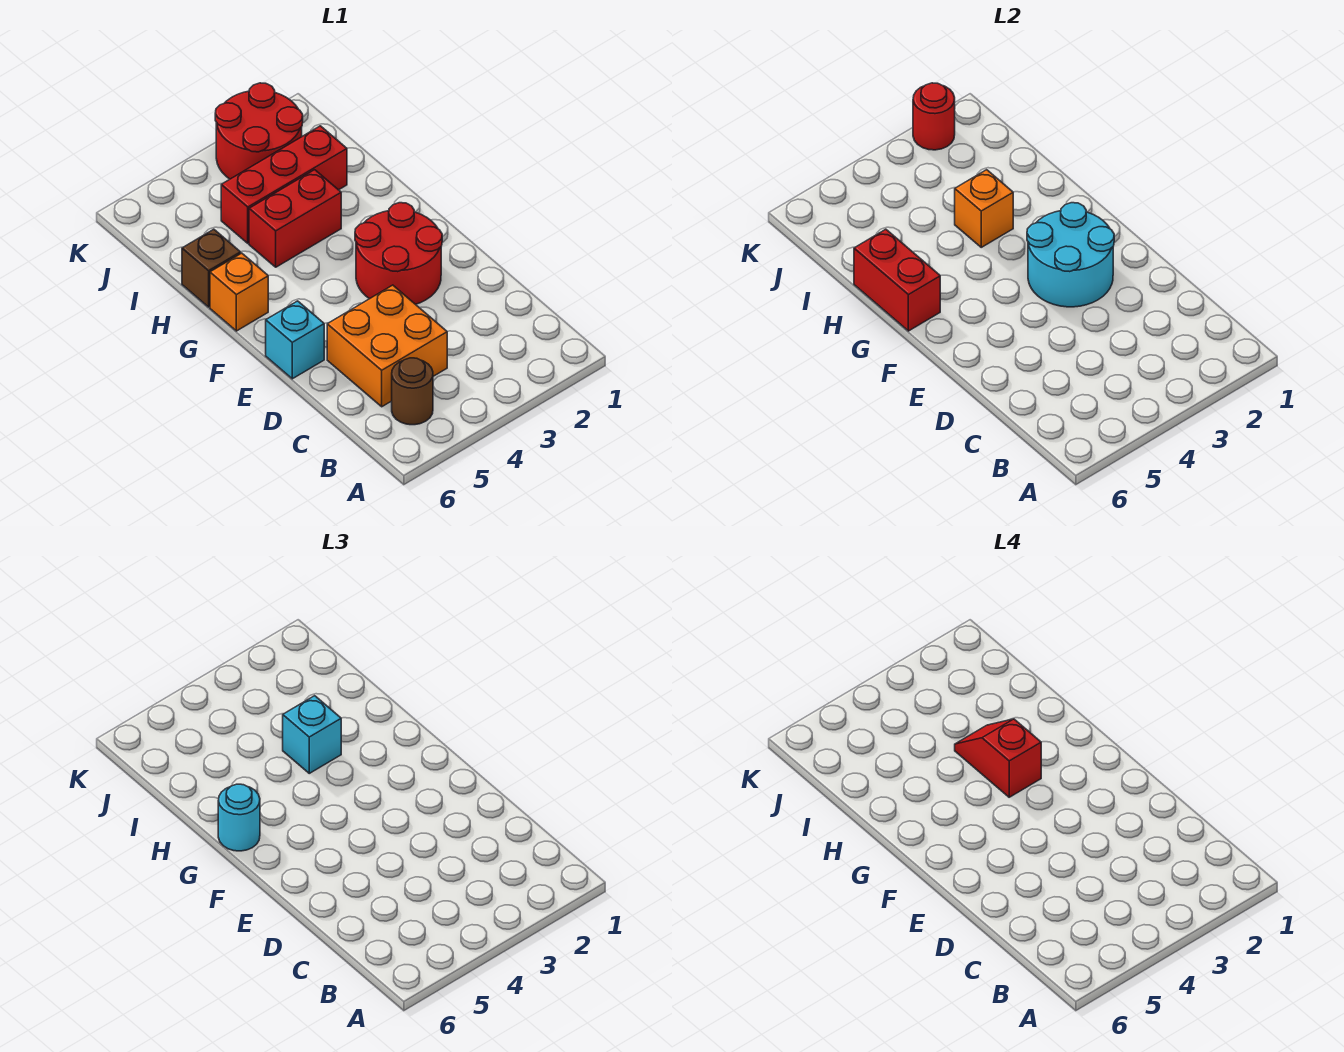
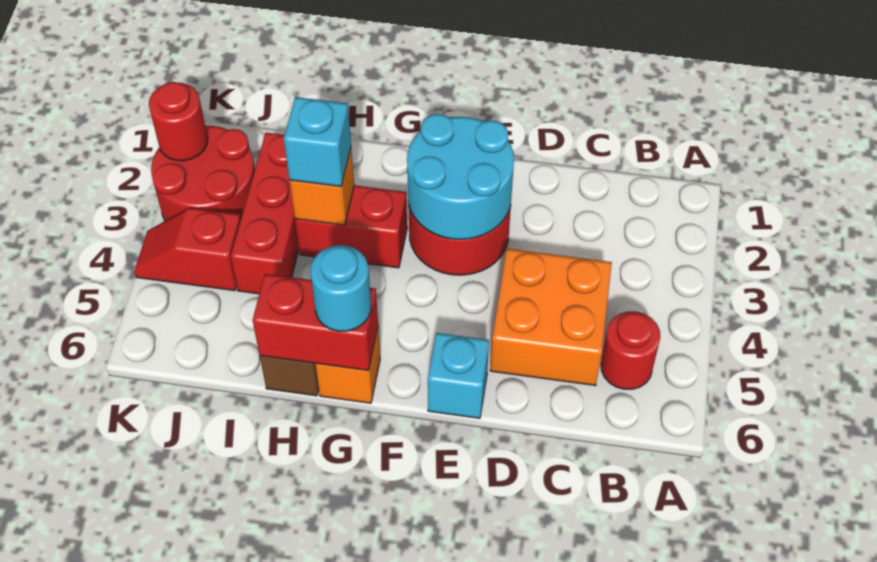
brown round brick B5 level 1 -> red round brick B5 level 1
red slope G3:H3 level 4 top G -> red slope J4:K4 level 1 top J
red brick H3:H4 level 1 -> red brick G3:H3 level 1

